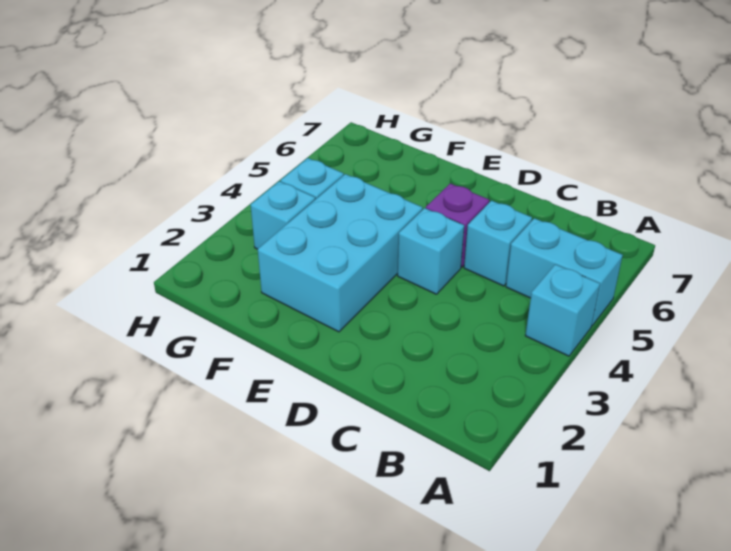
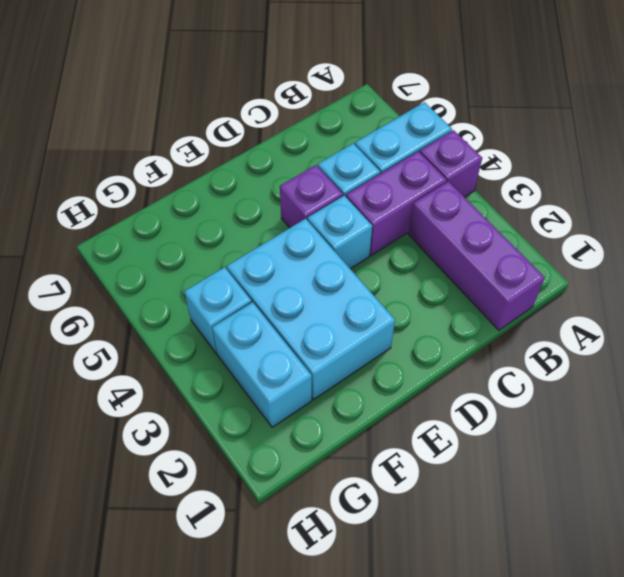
cyan brick A4 level 1 -> purple brick A4 level 1
none -> purple brick B1:B3 level 1
none -> purple brick B4:C4 level 1
cyan brick G3 level 1 -> cyan brick G2:G3 level 1

